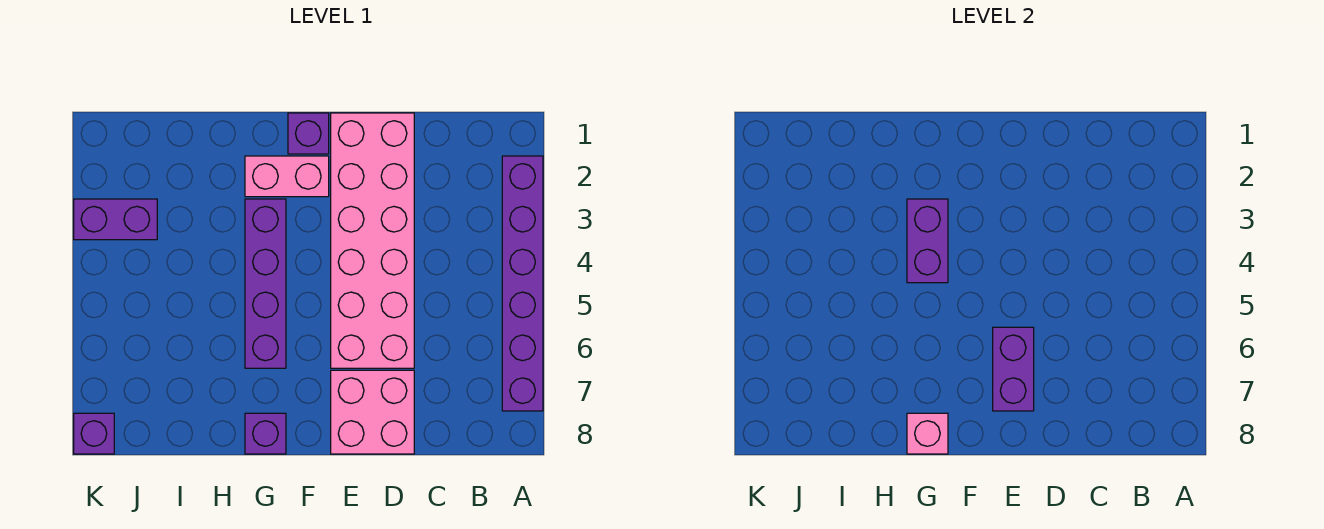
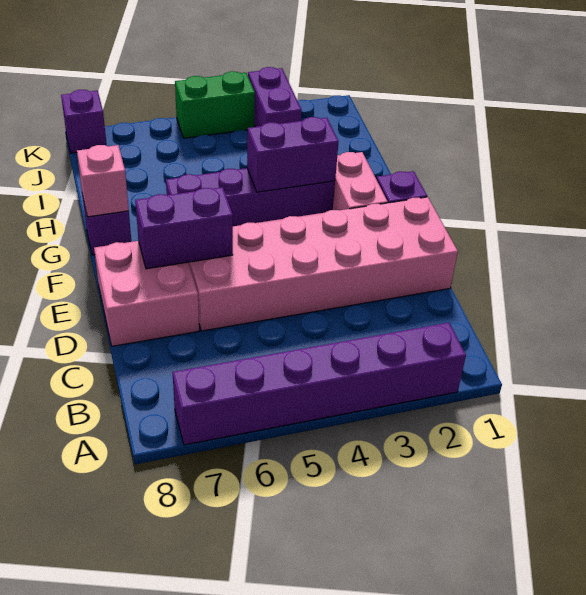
none -> green brick K4:K5 level 1

